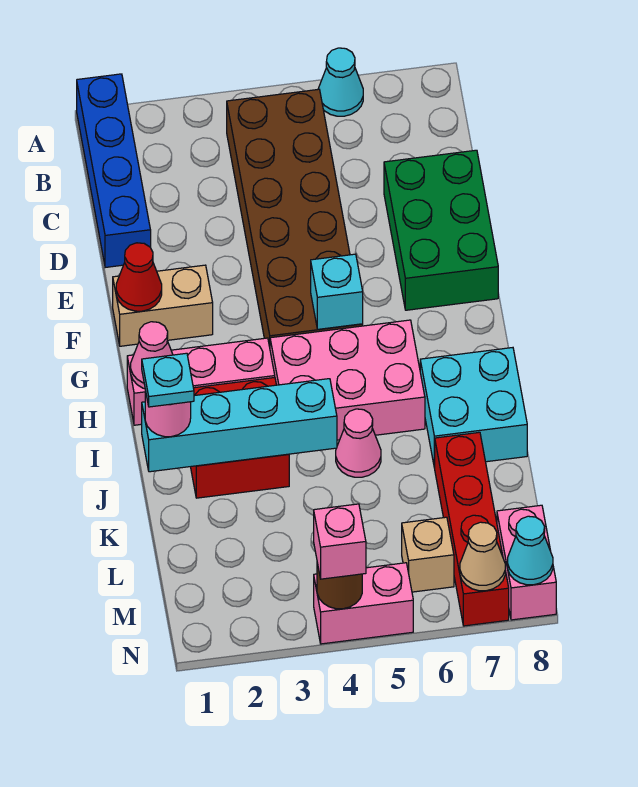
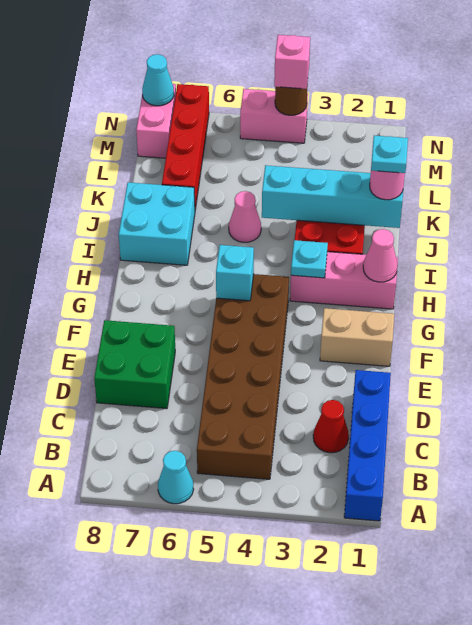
green brick D7:F8 level 1 -> green brick D7:E8 level 1
red cone F1 level 2 -> red cone C2 level 1
none -> cyan plate H3 level 2
pink brick H4:I6 level 1 -> none
tan brick M6 level 1 -> none
tan cone N7 level 2 -> none

